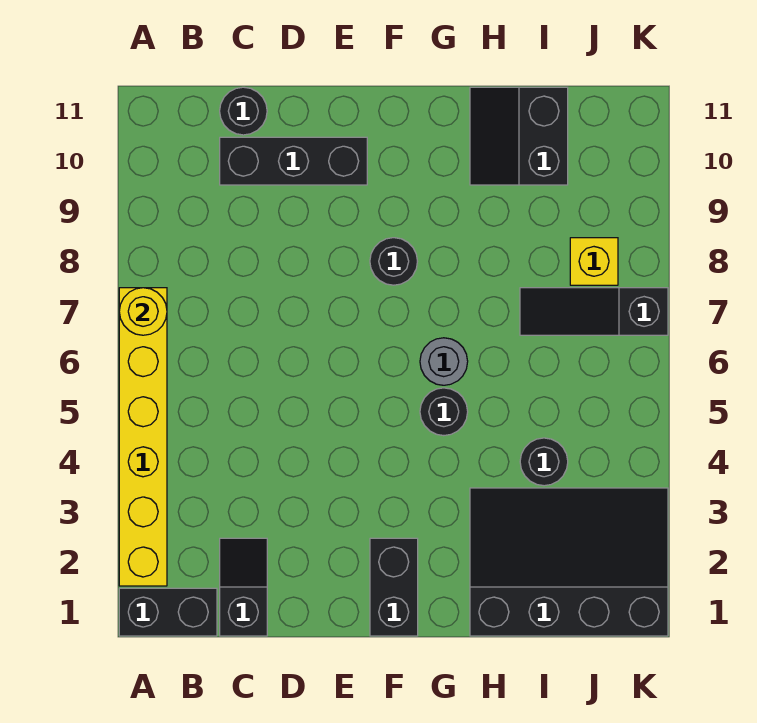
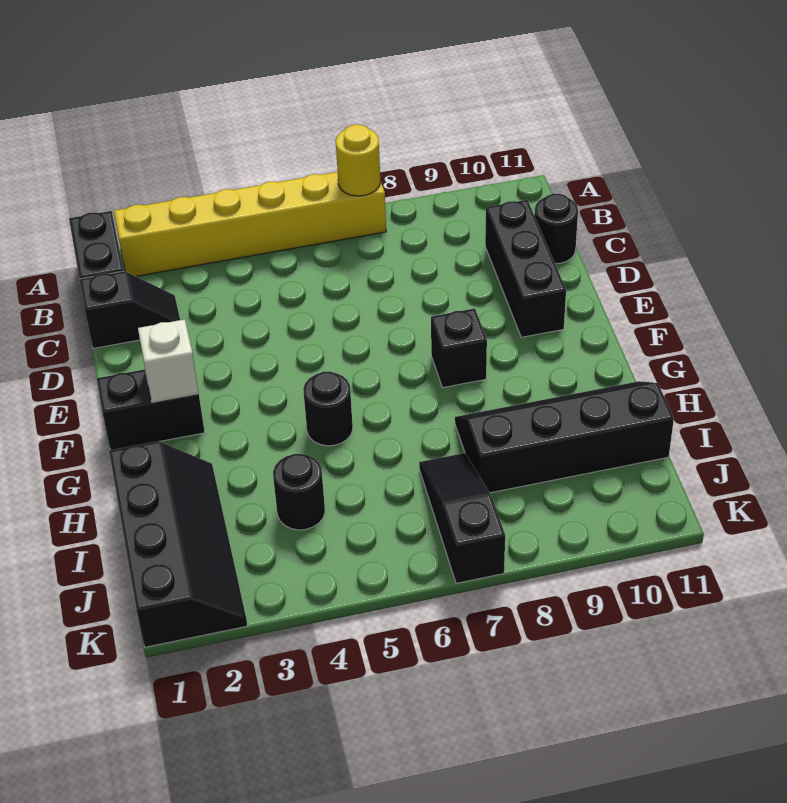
none -> white brick F2 level 2
black round brick F8 level 1 -> black brick F8 level 1
grey round brick G6 level 1 -> none
black slope H1:K3 level 1 top 1 -> black slope H1:K2 level 1 top 1
black slope H10:I11 level 1 top I -> black slope H8:I11 level 1 top I
yellow brick J8 level 1 -> none

